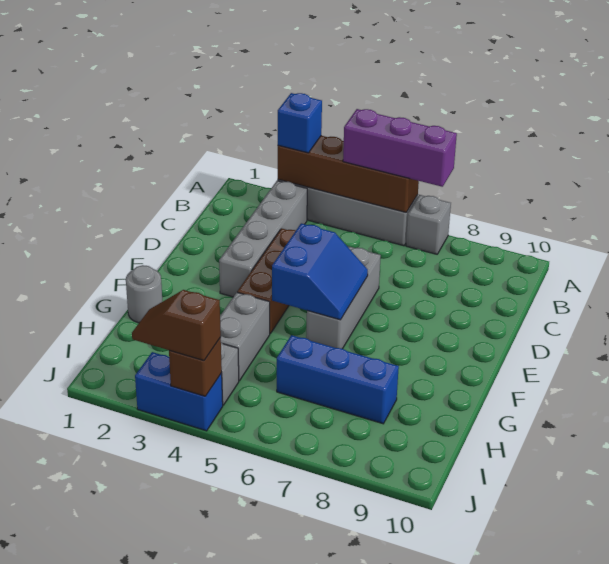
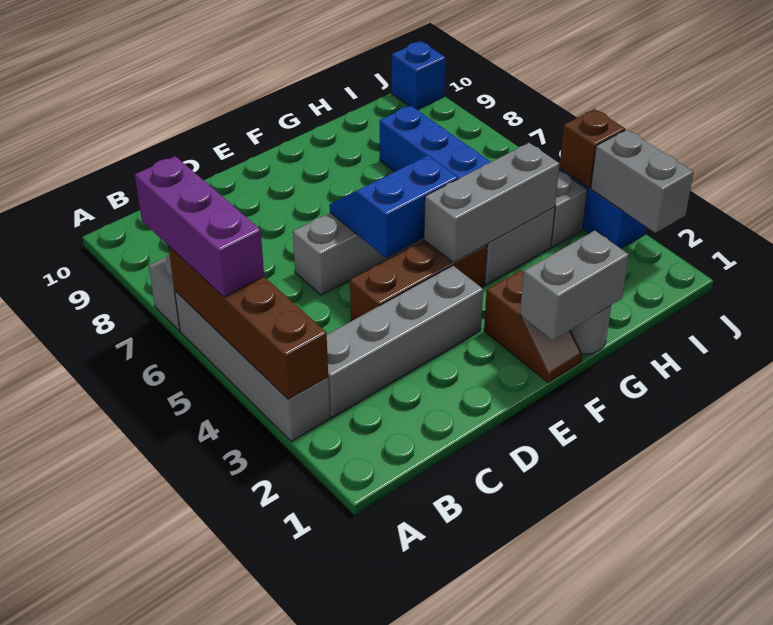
blue brick A3 level 3 -> blue brick J10 level 1
none -> grey brick F1:G1 level 2
none -> grey brick F4:H4 level 2
none -> grey brick J2:J3 level 2
brown slope J3:J4 level 3 top 4 -> brown slope F1:F2 level 1 top 2

